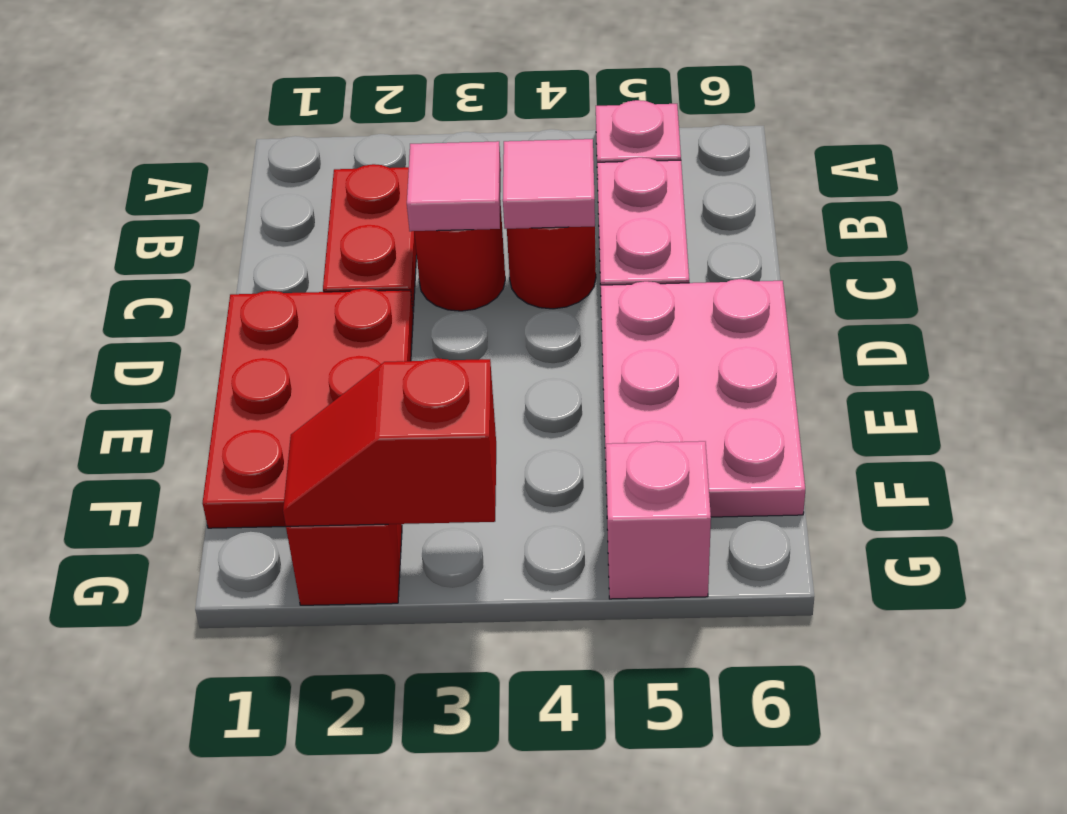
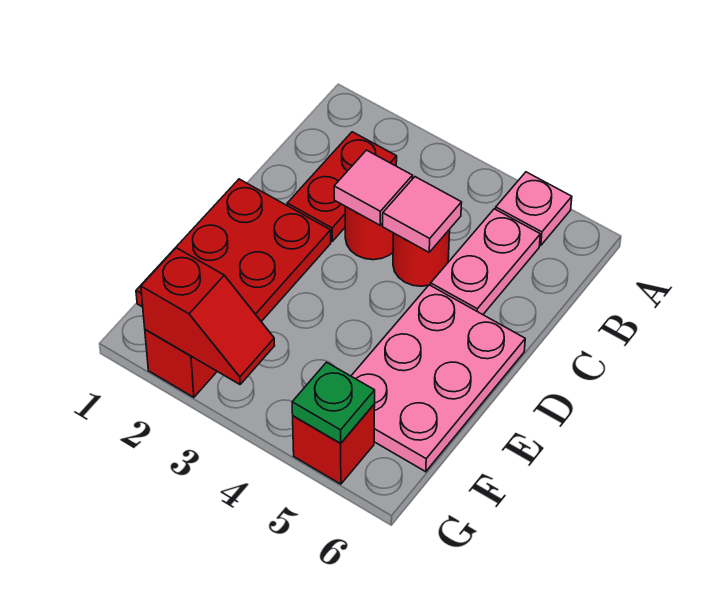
red slope G2:G3 level 2 top 3 -> red slope G2:G3 level 2 top 2
pink brick G5 level 1 -> red brick G5 level 1
none -> green plate G5 level 2

